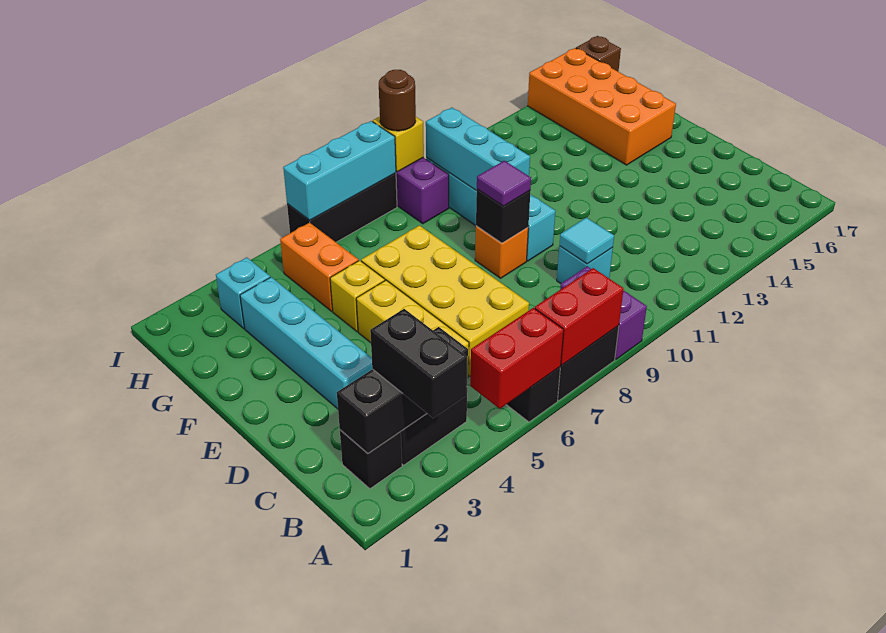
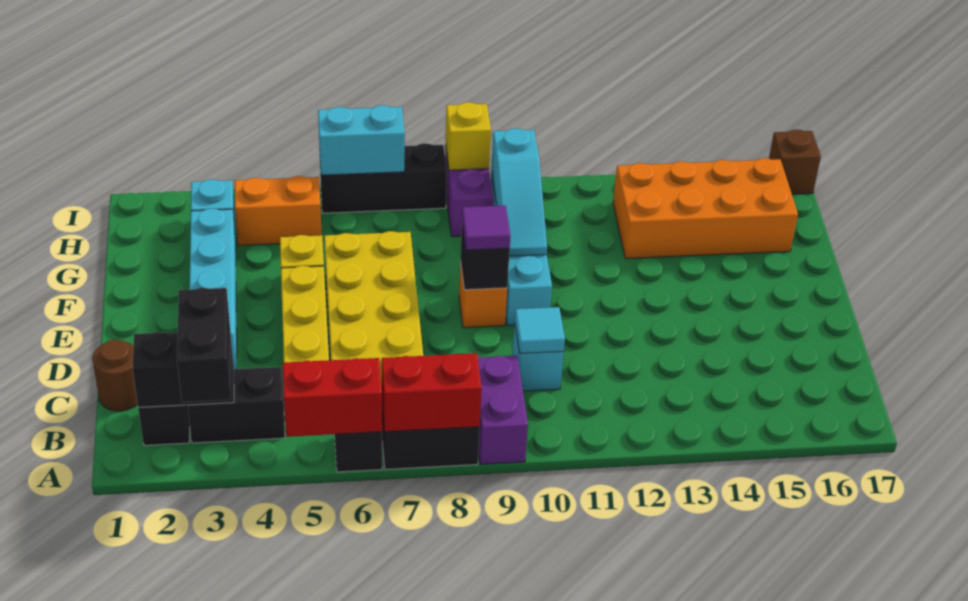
black brick B2:B4 level 2 -> black brick B2:B3 level 2
cyan brick F10:H10 level 2 -> cyan slope F10:H10 level 2 top H
orange brick F15:I16 level 1 -> orange brick G13:H16 level 1
orange brick G5:H5 level 1 -> orange brick H4:H5 level 1
cyan brick I6:I8 level 2 -> cyan brick I6:I7 level 2
brown round brick I9 level 3 -> brown round brick C1 level 1

